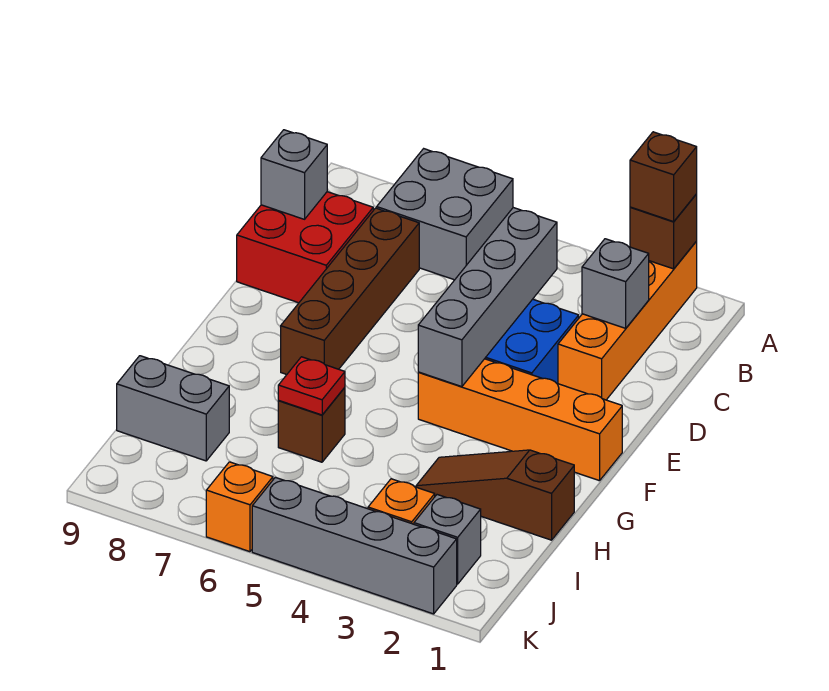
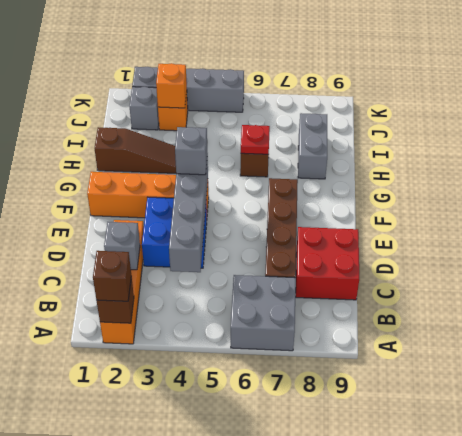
grey brick C9 level 2 -> grey brick F4 level 3
grey brick I8:I9 level 1 -> grey brick H8:I8 level 1
orange brick K6 level 1 -> orange brick J3 level 2

